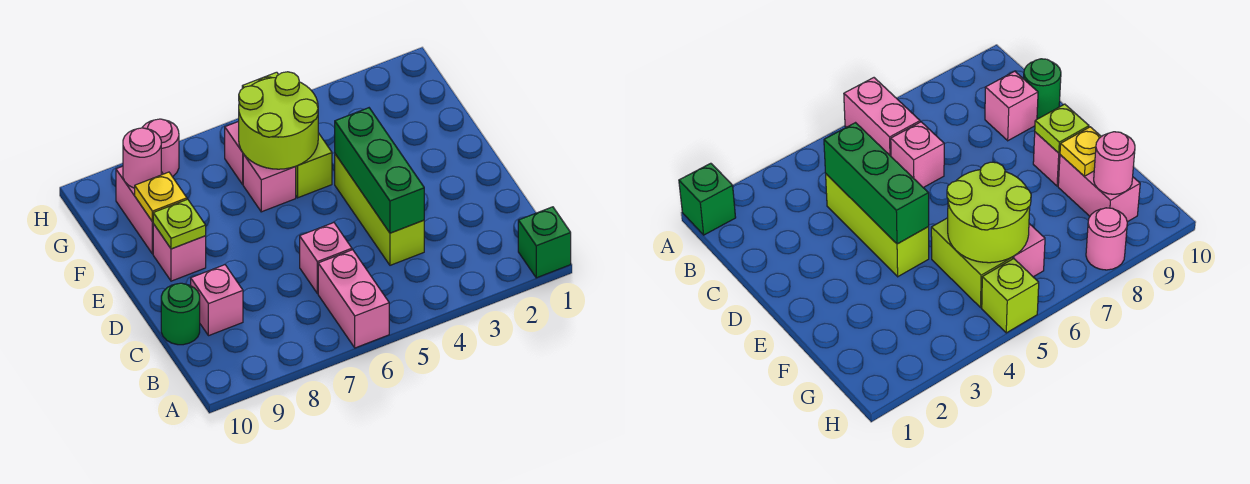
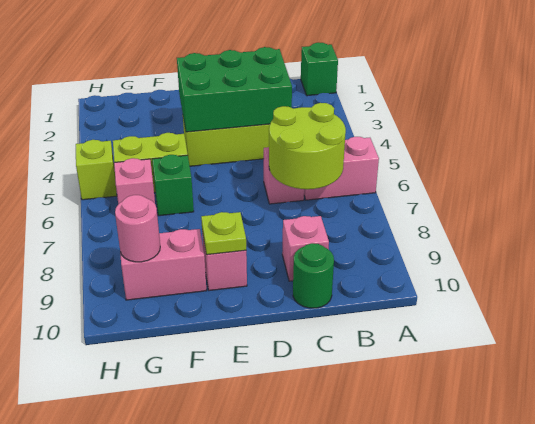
green brick C4:E4 level 2 -> green brick C3:E4 level 2
lime round brick F5:G6 level 2 -> lime round brick B6:C7 level 2
pink brick F6 level 1 -> green brick F6 level 1
yellow plate F9 level 2 -> none
pink round brick H8 level 1 -> none

